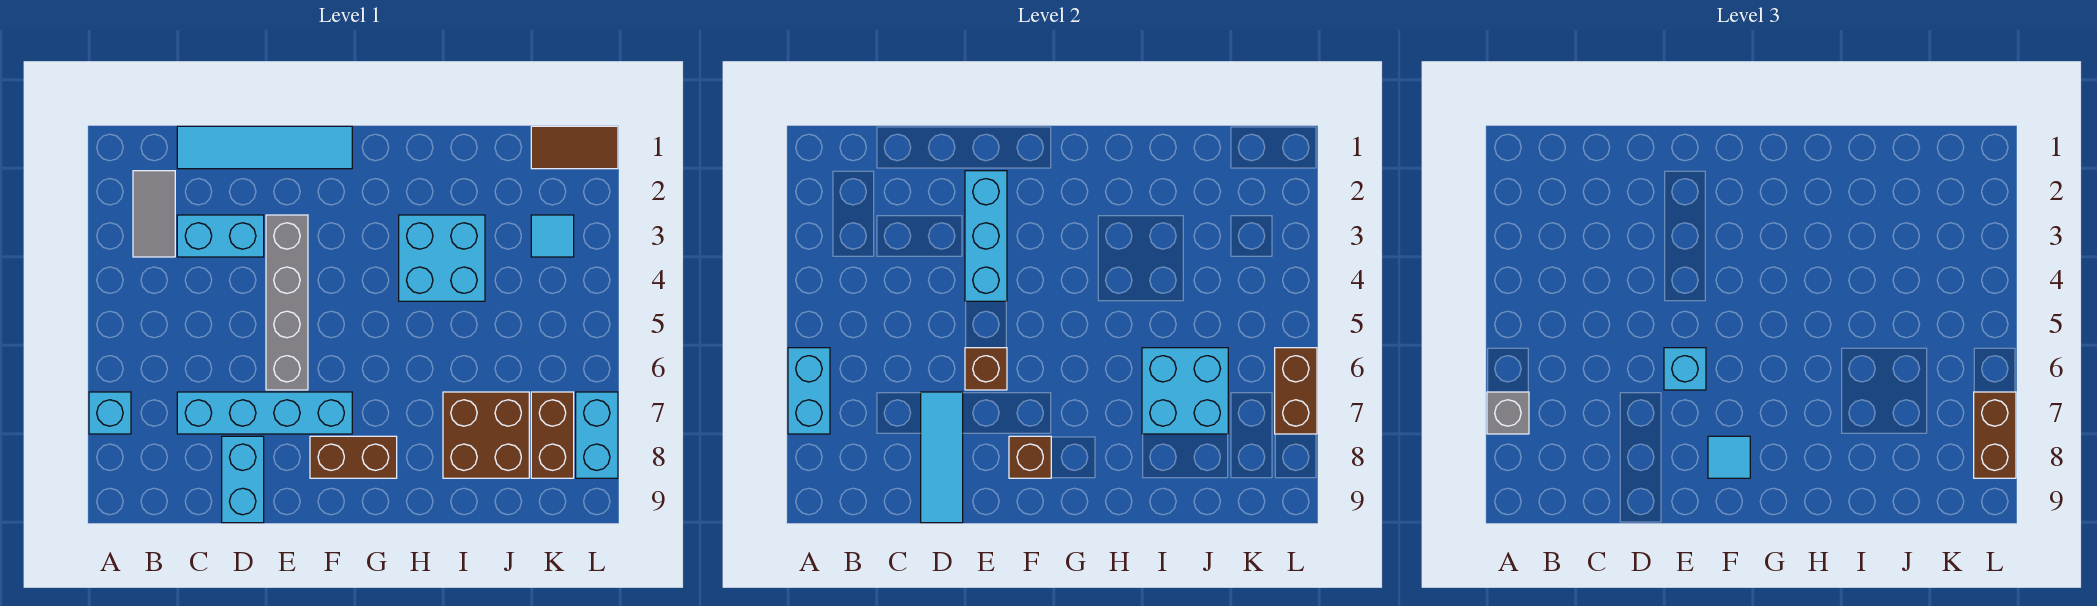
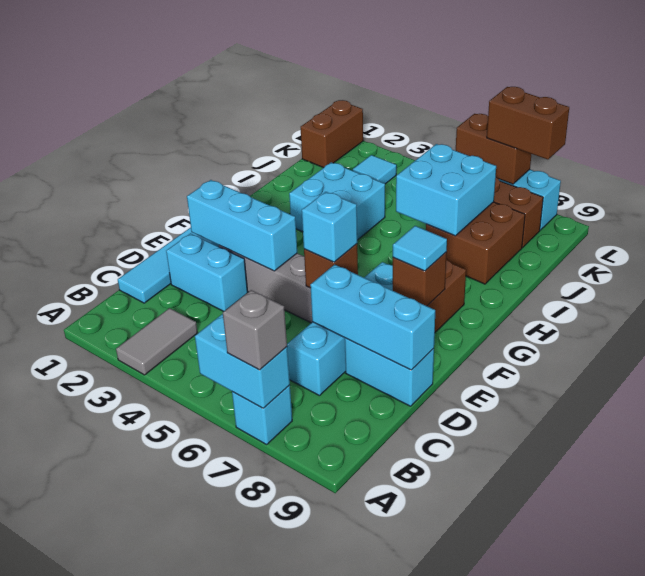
grey tile B2:B3 level 1 -> grey tile A3:B3 level 1
cyan brick C3:D3 level 1 -> cyan brick D2:D3 level 1
cyan tile D7:D9 level 2 -> cyan brick D7:D9 level 2
brown tile K1:L1 level 1 -> brown brick K1:L1 level 1

